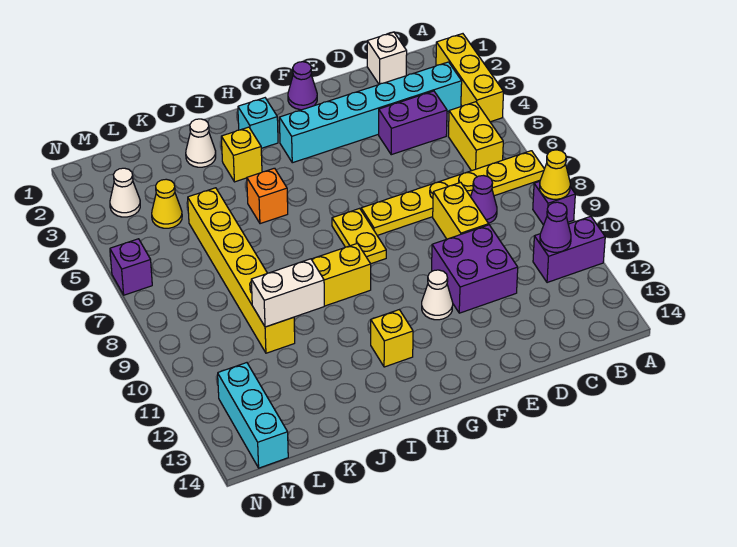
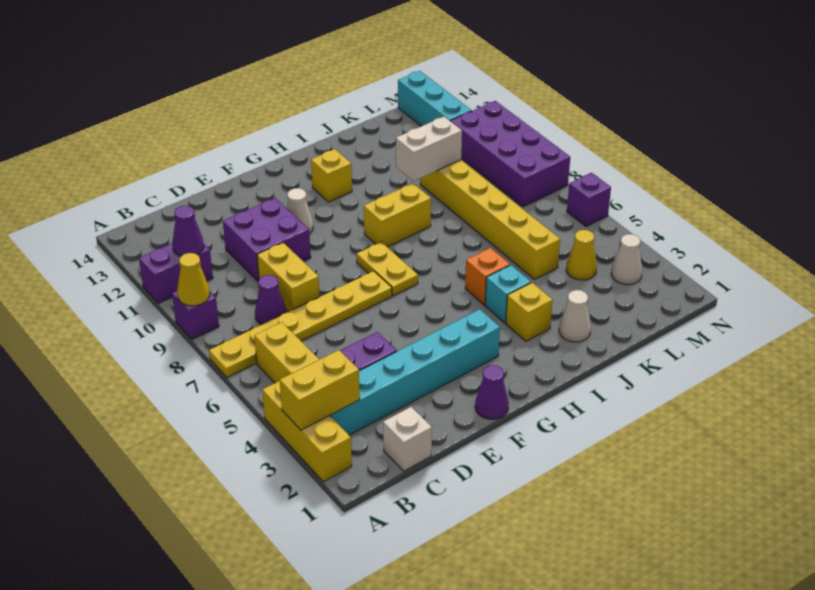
none -> yellow brick A3:B3 level 2
cyan brick H2 level 1 -> cyan brick I4 level 1
none -> purple brick M8:N11 level 1

